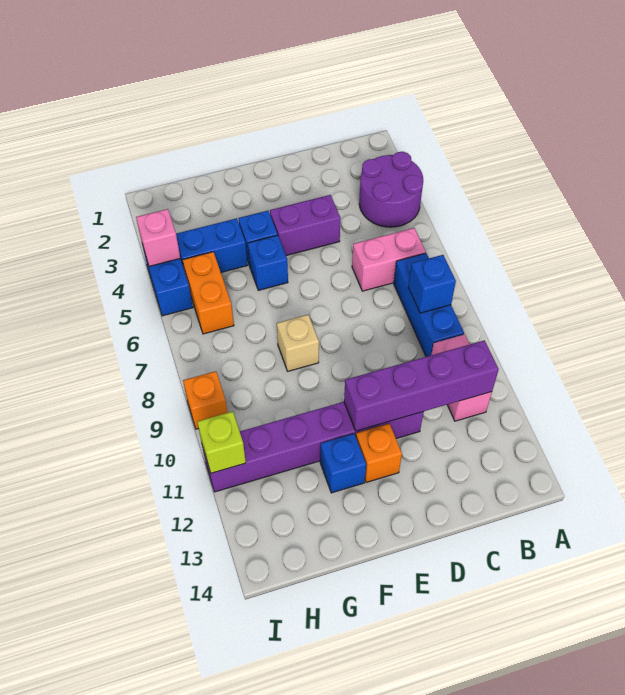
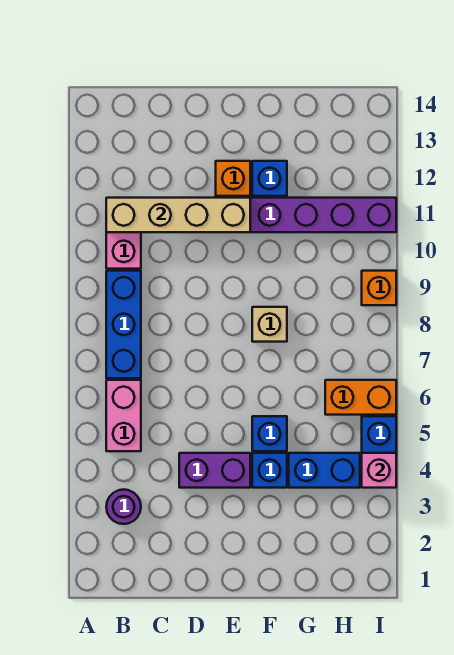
purple round brick A3:B4 level 1 -> purple round brick B3 level 1
pink brick B6:C6 level 1 -> pink brick B5:B6 level 1
blue brick B8 level 2 -> none
purple brick B11:E11 level 2 -> tan brick B11:E11 level 2
orange brick H5:H6 level 1 -> orange brick H6:I6 level 1
lime brick I11 level 2 -> none

